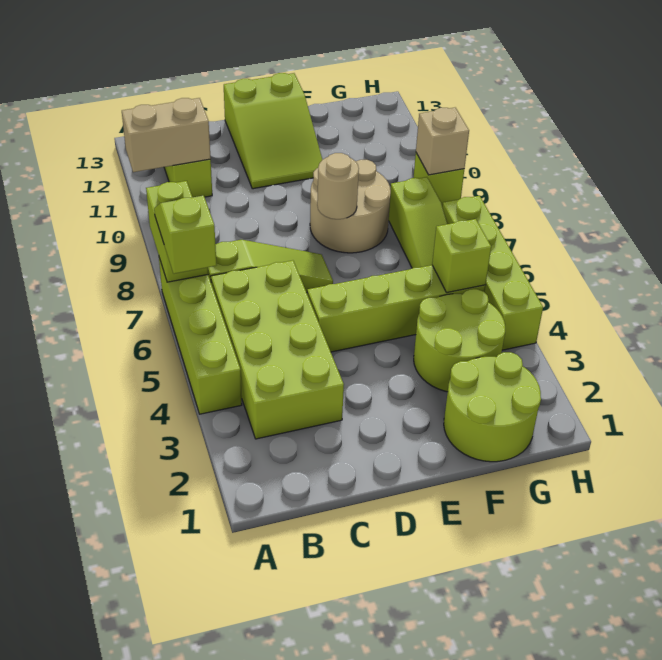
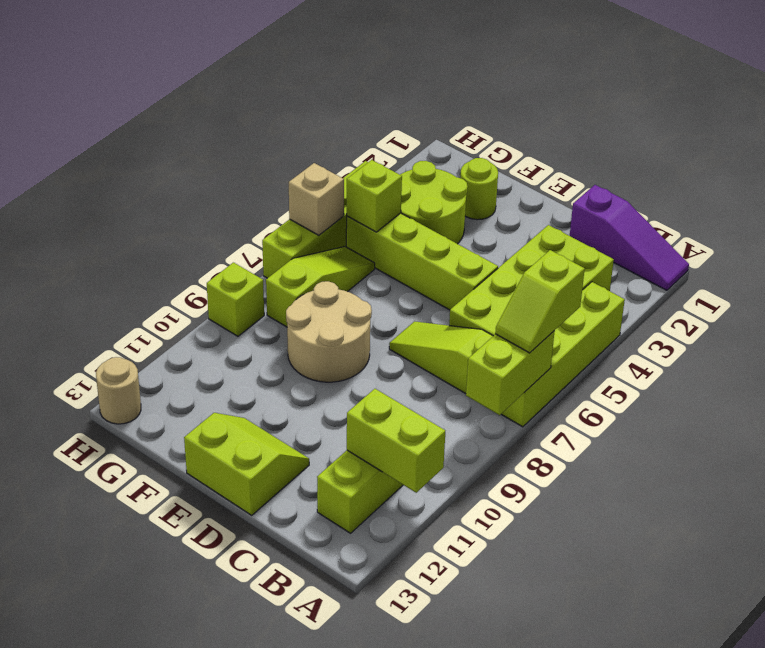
none -> purple slope A1:C1 level 1 top C
tan brick A11:B11 level 2 -> lime brick A11:B11 level 2
lime slope D11:E13 level 1 top 13 -> lime slope D12:E13 level 1 top 13
tan round brick E8 level 2 -> tan round brick H13 level 1
lime round brick F1:G2 level 1 -> lime round brick F2 level 1
tan brick H9 level 2 -> tan brick H6 level 2

